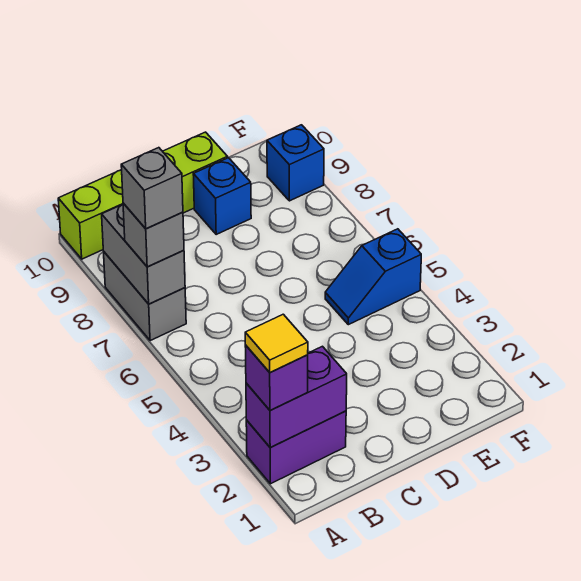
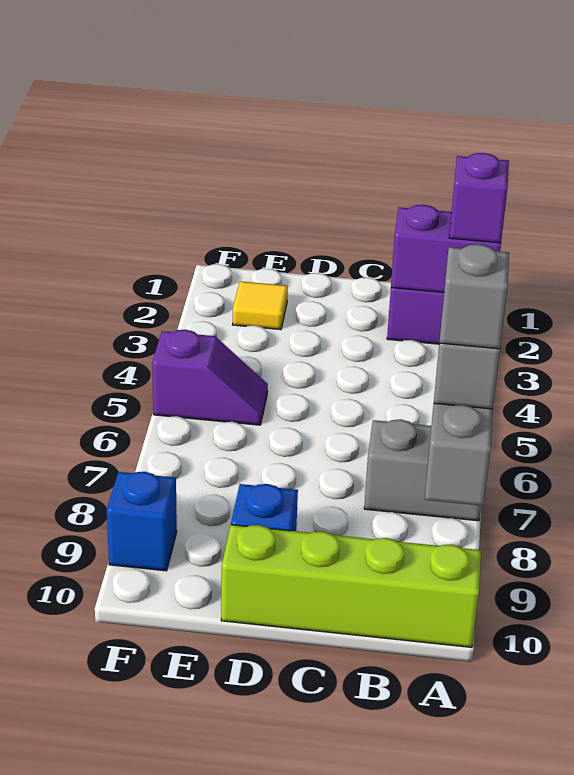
yellow tile A2 level 4 -> yellow tile E2 level 1
grey brick A7:A8 level 1 -> grey brick A7:B7 level 1
blue slope E5:F5 level 1 top F -> purple slope E5:F5 level 1 top F

